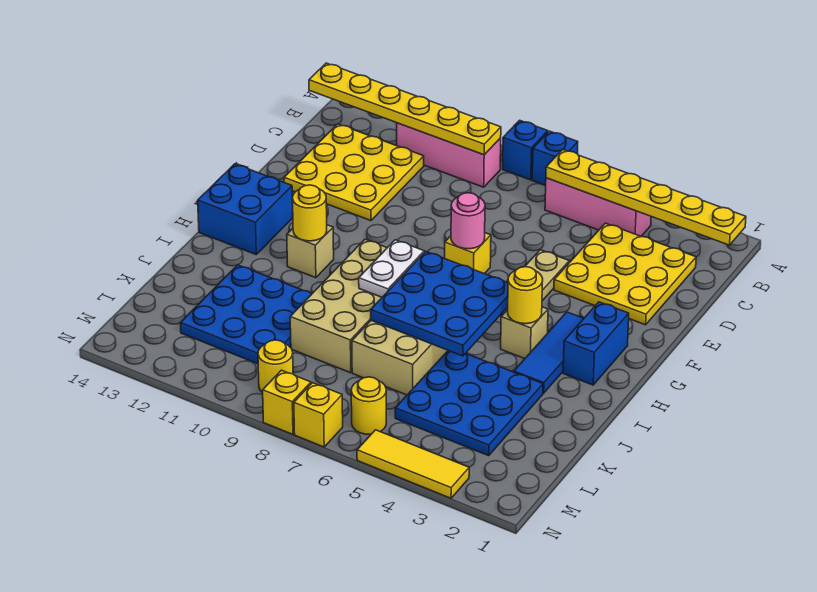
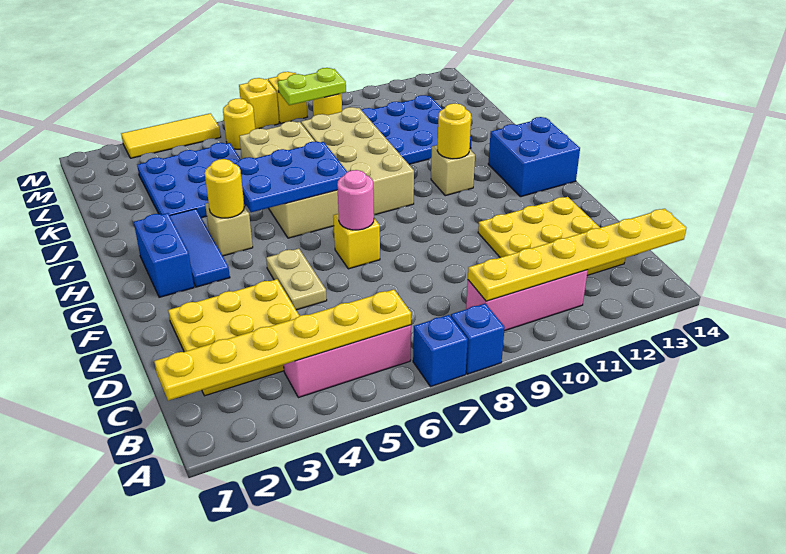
blue plate H5:J7 level 2 -> blue plate H5:I7 level 2
white plate H8:I8 level 2 -> none
none -> lime plate M8:M9 level 2

